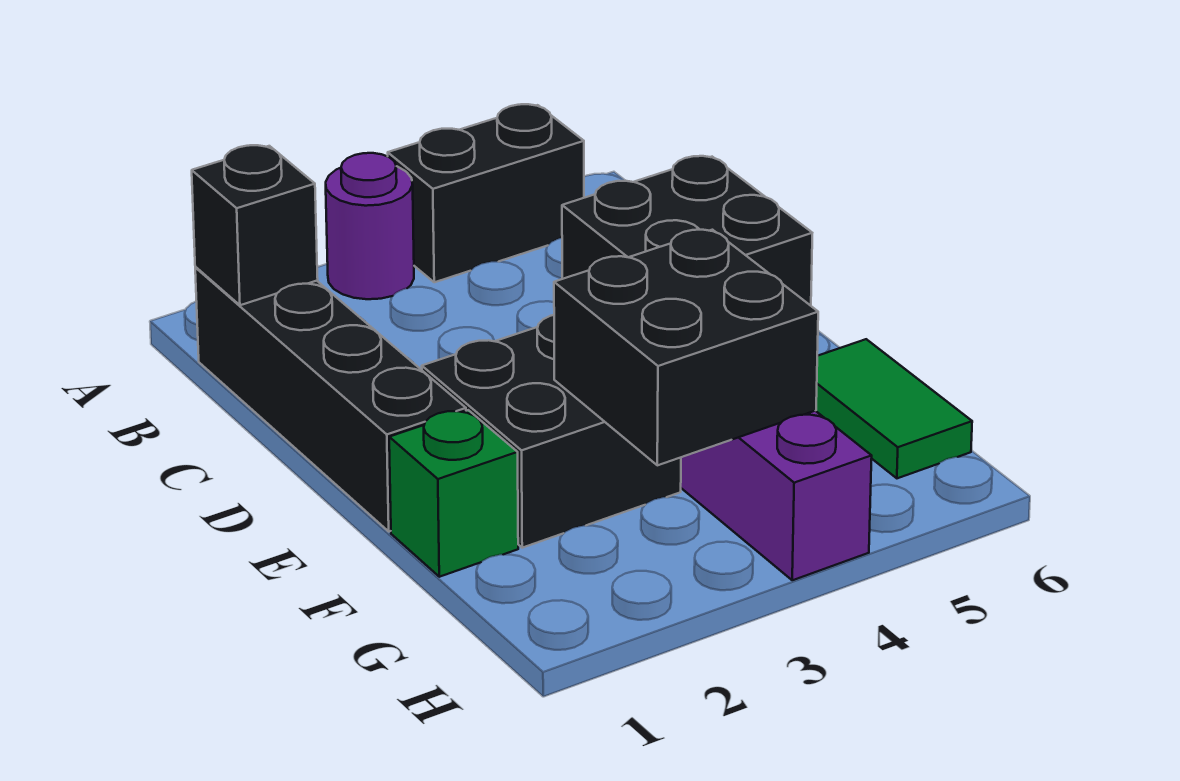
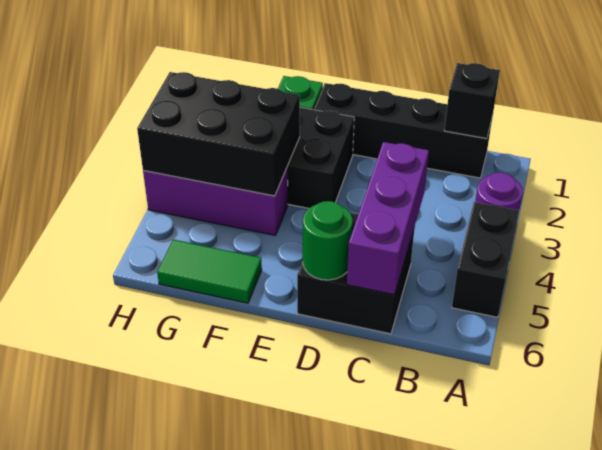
none -> purple brick C4:C6 level 2
none -> green round brick D6 level 2
black brick F3:G4 level 2 -> black brick F3:H4 level 2

